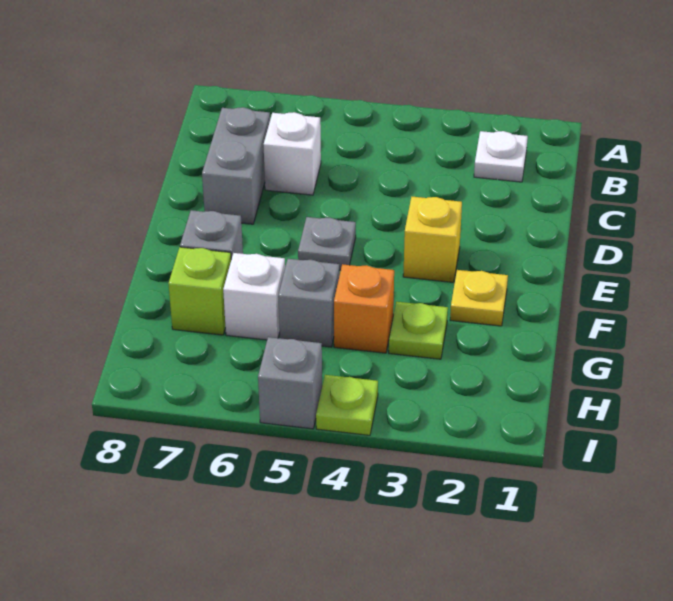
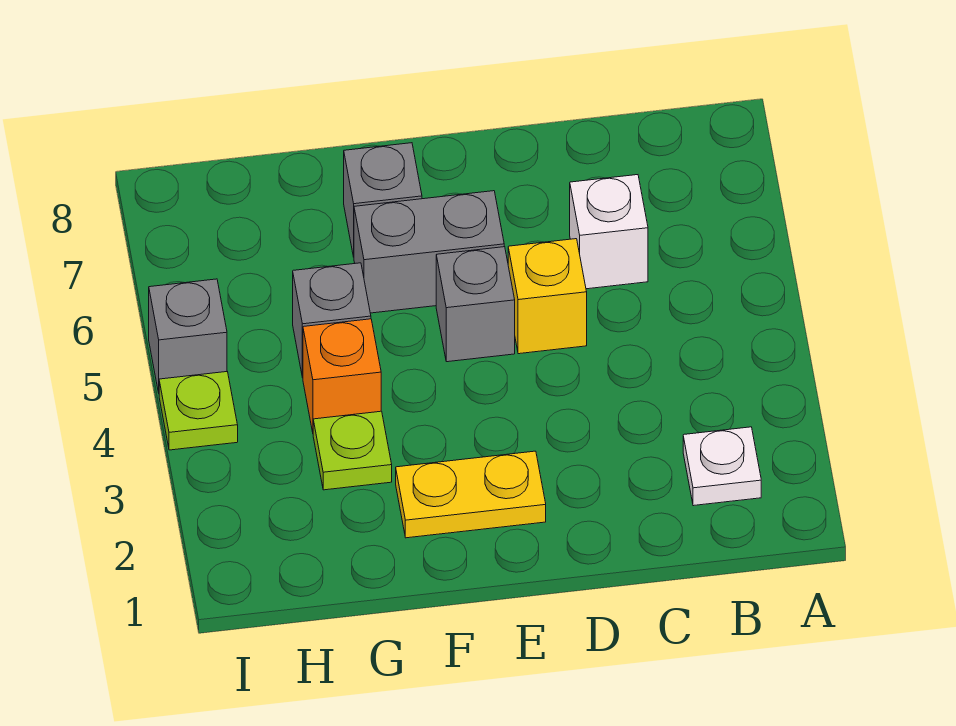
grey brick C7:D7 level 1 -> grey brick E6:F6 level 1
yellow brick E3 level 1 -> yellow brick D5 level 1
grey plate E5 level 1 -> grey brick E5 level 1
yellow plate F2 level 1 -> yellow plate E2:F2 level 1
white brick G6 level 1 -> none
lime brick G7 level 1 -> none

